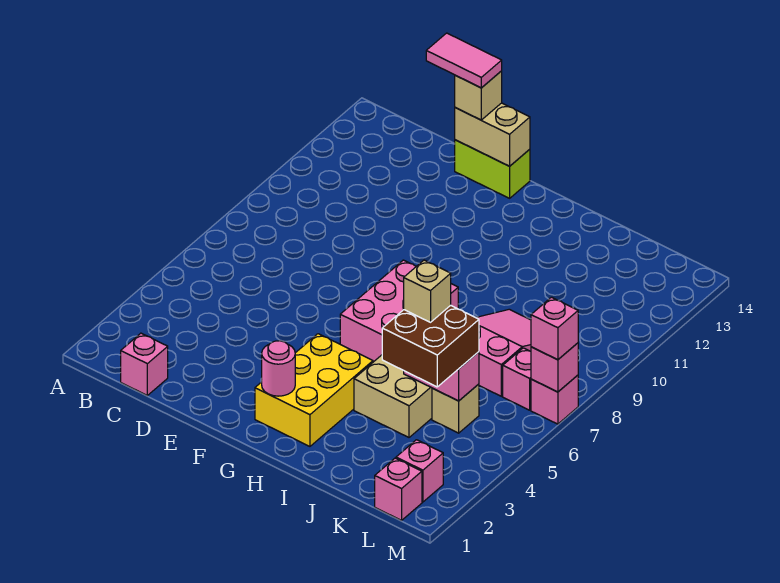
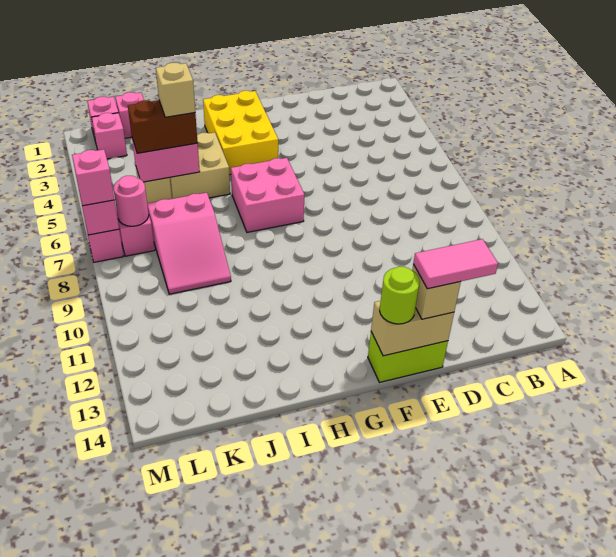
pink brick C1 level 1 -> pink brick K1 level 1
none -> lime round brick F14 level 3
pink round brick G2 level 2 -> pink round brick L7 level 2
pink brick G6:H8 level 1 -> pink brick G6:H7 level 1
brown brick J4:K5 level 3 -> brown brick J5:K5 level 3

